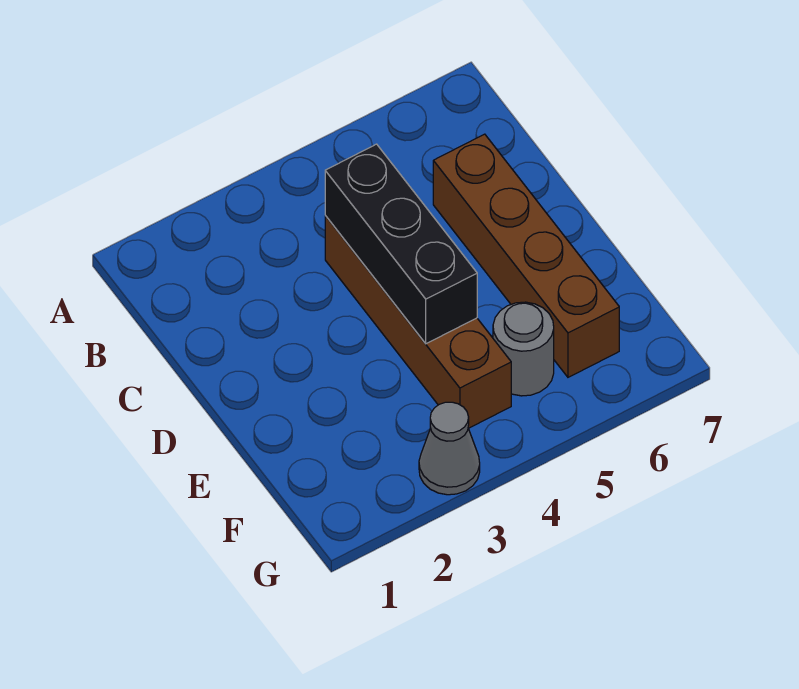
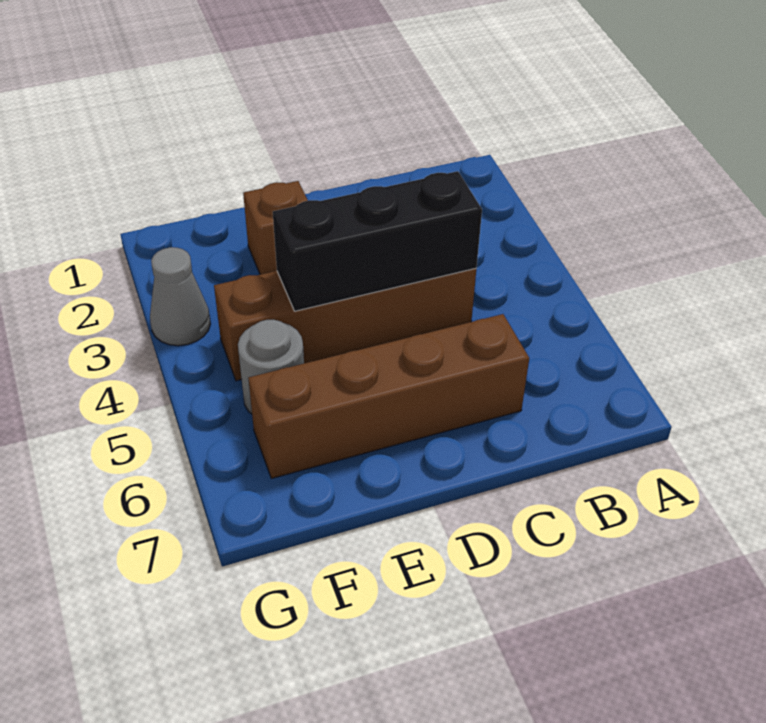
none -> brown brick E2 level 1

